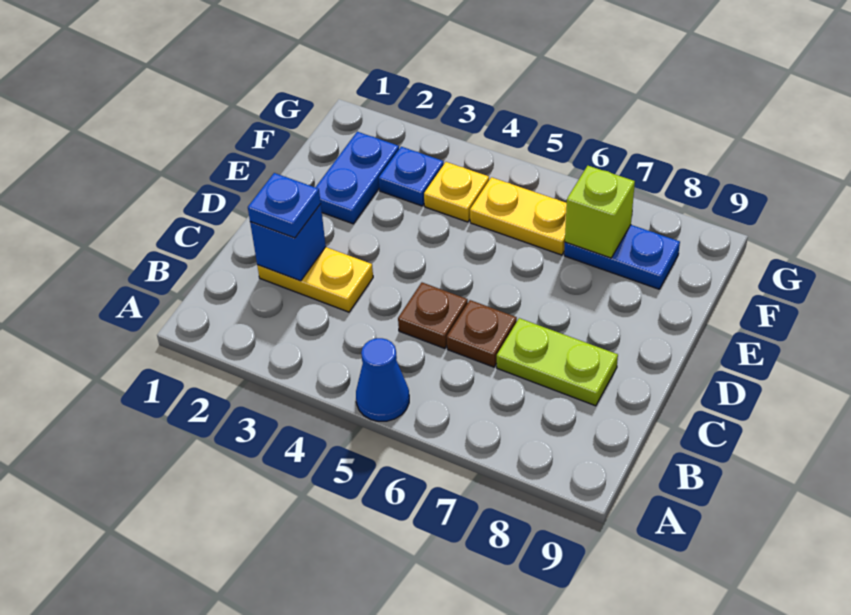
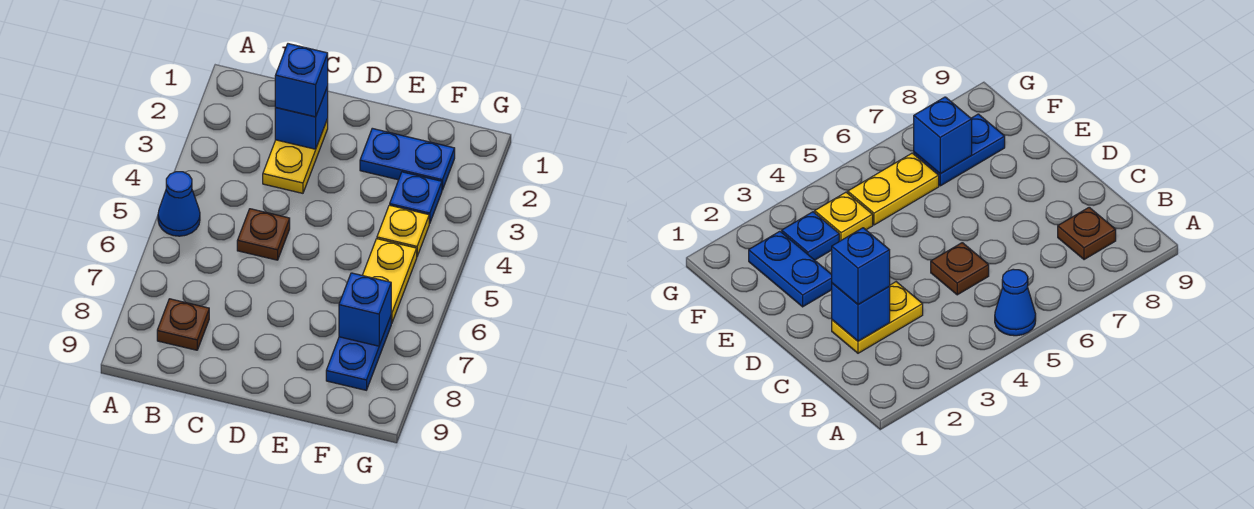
blue plate C2 level 3 -> blue brick C2 level 3
brown plate C6 level 1 -> brown plate B8 level 1
lime plate C7:C8 level 1 -> none
lime brick F7 level 2 -> blue brick F7 level 2

